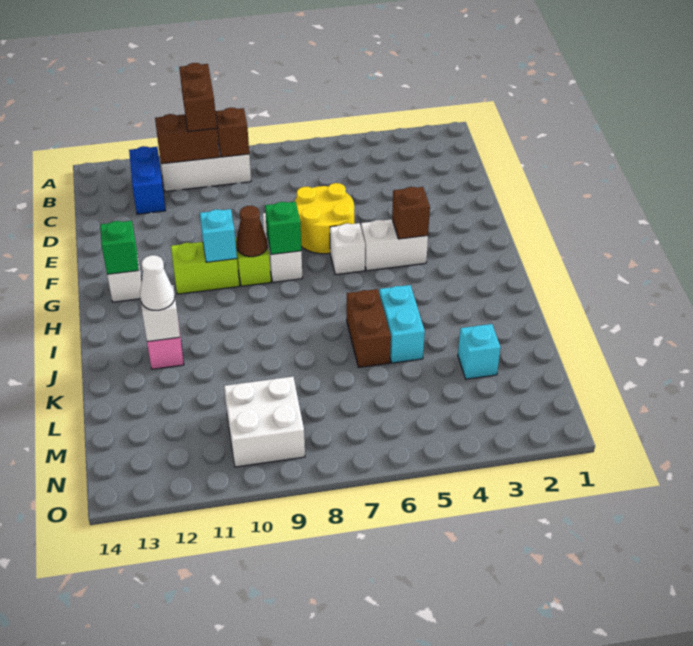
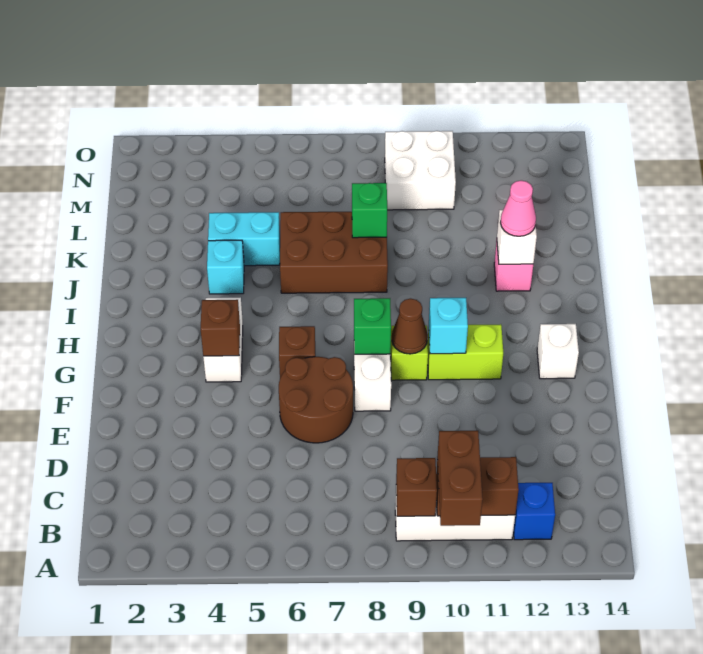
blue brick B12:C12 level 1 -> blue brick B12 level 1
yellow round brick E6:F7 level 1 -> brown round brick E6:F7 level 1
white brick G4:G5 level 1 -> white brick G4:H4 level 1
white brick G6 level 1 -> brown brick G6 level 1
green brick G13 level 2 -> green brick K8 level 2
cyan brick J5:K5 level 1 -> cyan brick K4:K5 level 1
brown brick J6:K6 level 1 -> brown brick J6:K8 level 1
white cone J12 level 3 -> pink cone J12 level 3
cyan brick L3 level 1 -> cyan brick J4 level 1

